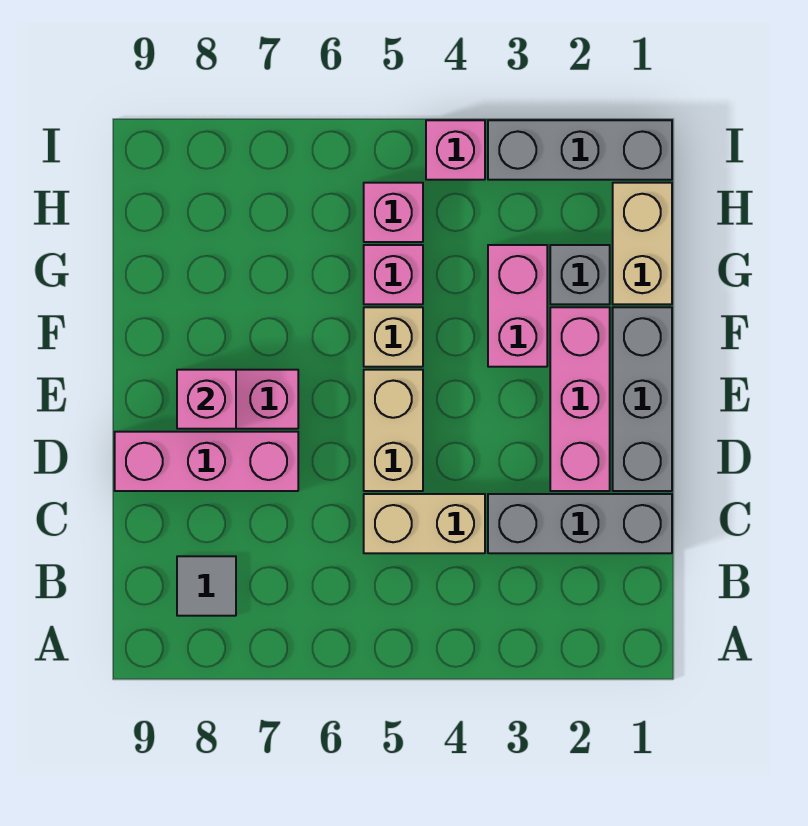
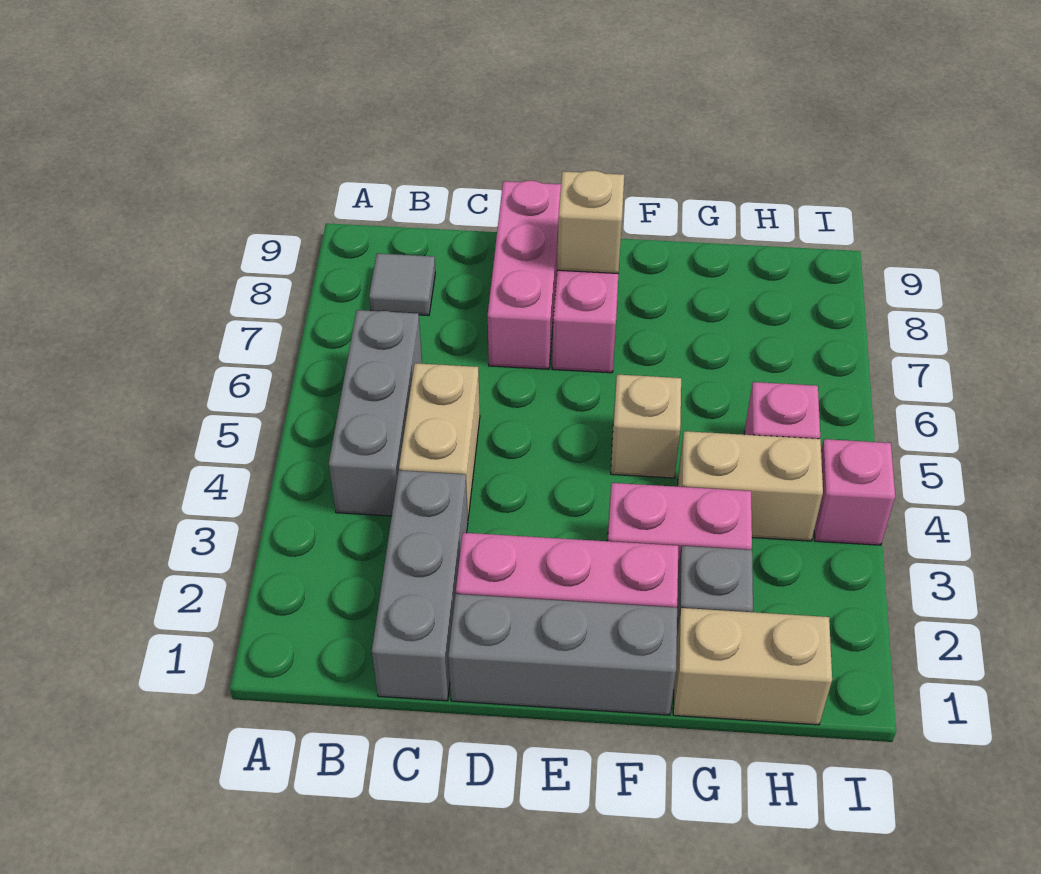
tan brick D5:E5 level 1 -> tan brick G4:H4 level 1
pink brick E8 level 2 -> tan brick E8 level 2
pink brick G5 level 1 -> none
grey brick I1:I3 level 1 -> grey brick B4:B6 level 1

